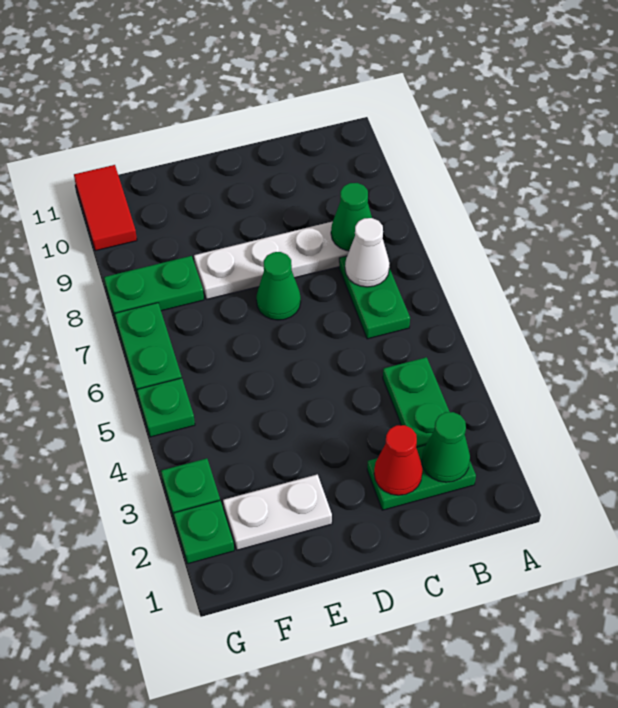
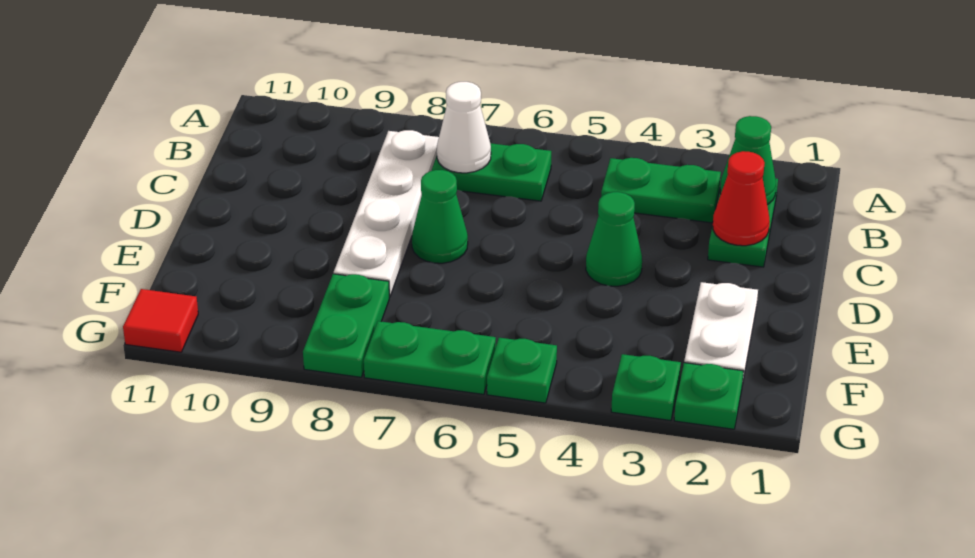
green cone B8 level 2 -> green cone D4 level 1
red tile G10:G11 level 1 -> red tile G11 level 1

